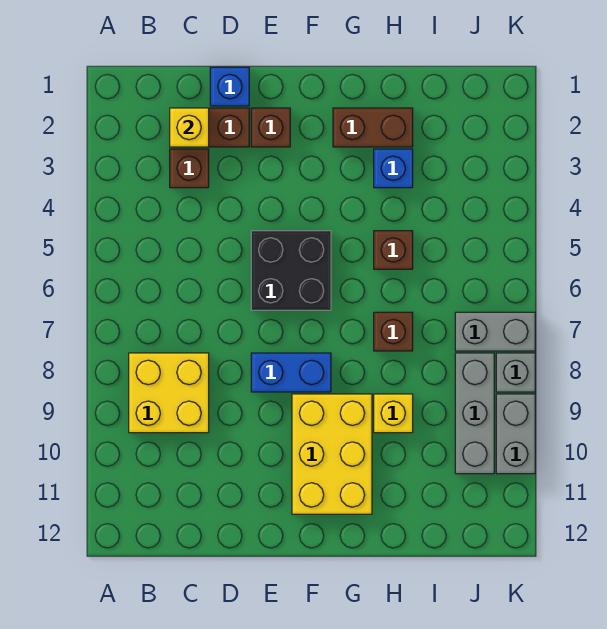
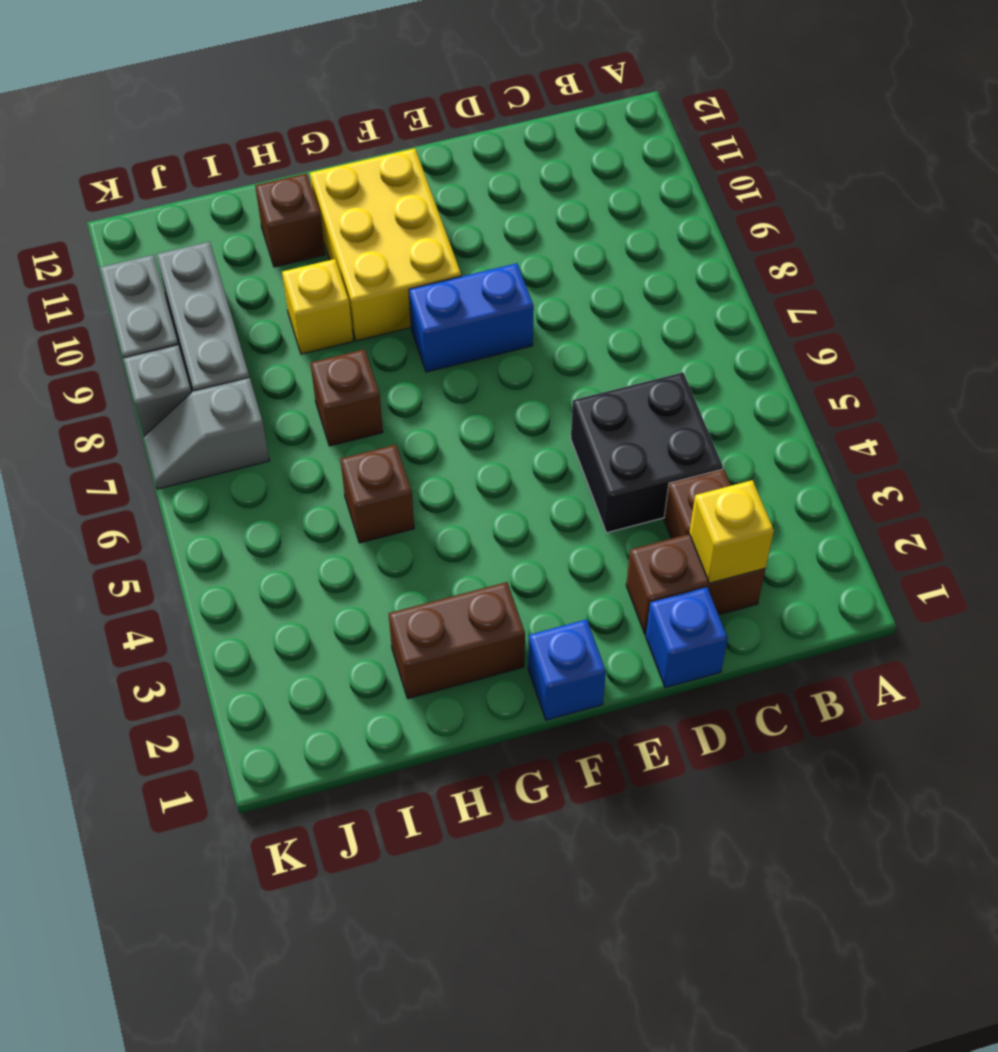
yellow brick B8:C9 level 1 -> none
brown brick E2 level 1 -> brown brick H11 level 1
black brick E5:F6 level 1 -> black brick C4:D5 level 1
blue brick H3 level 1 -> blue brick F1 level 1
grey brick J7:K7 level 1 -> grey slope J7:K7 level 1 top J

